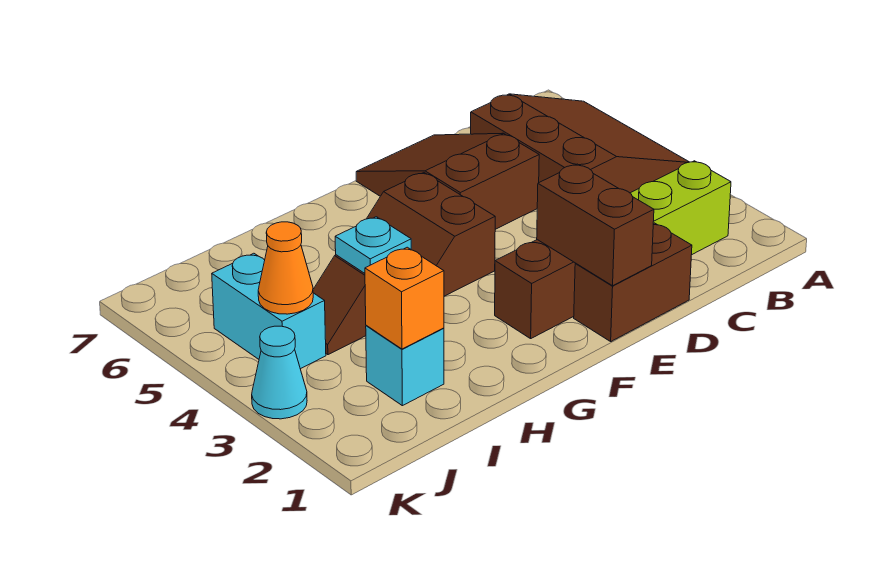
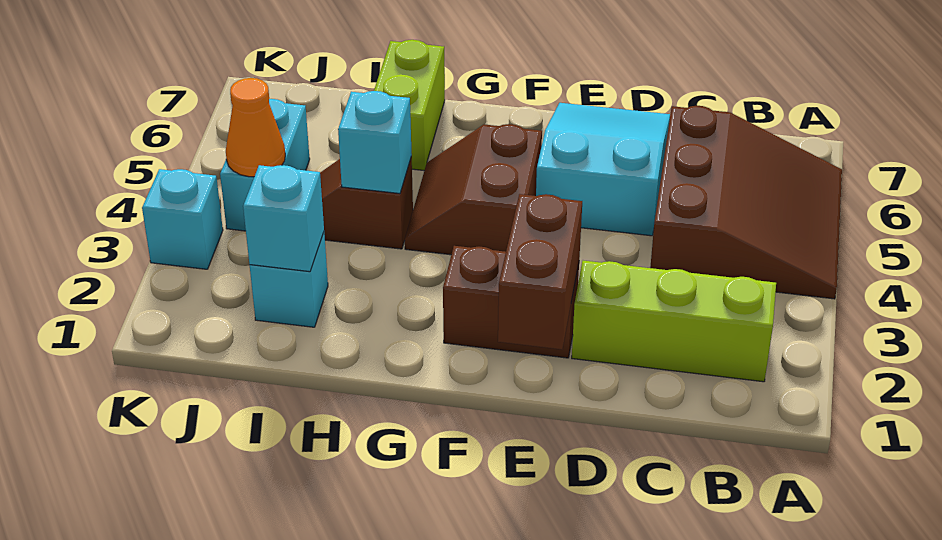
brown brick D1:E1 level 1 -> none
brown slope D5:E7 level 1 top 5 -> cyan slope D5:E7 level 1 top 5
cyan plate H4 level 2 -> cyan brick H4 level 2
none -> lime brick H6:H7 level 1
orange brick I2 level 2 -> cyan brick I2 level 2
cyan cone K3 level 1 -> cyan brick K3 level 1

